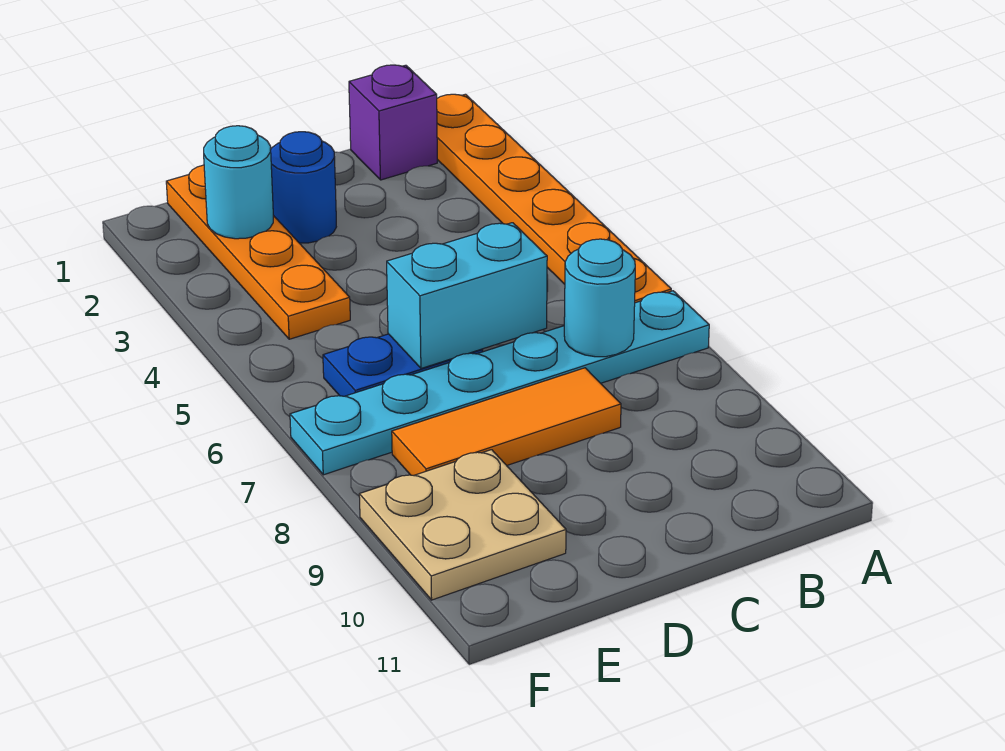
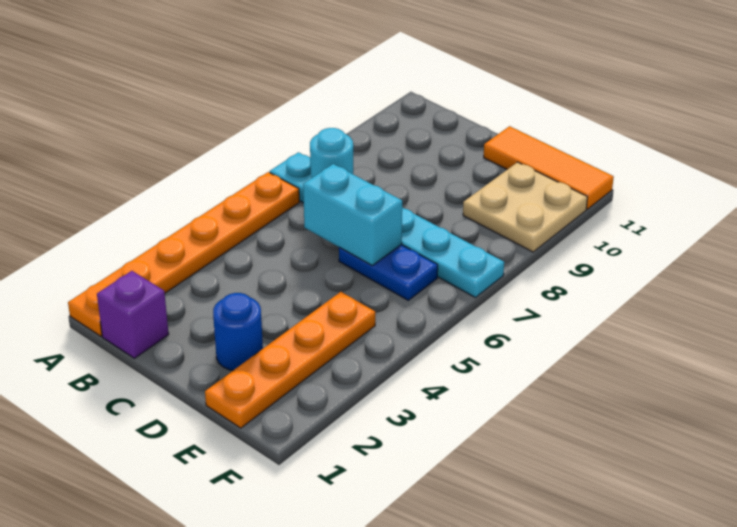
orange tile C8:E8 level 1 -> orange tile D11:F11 level 1
cyan round brick E2 level 2 -> none

